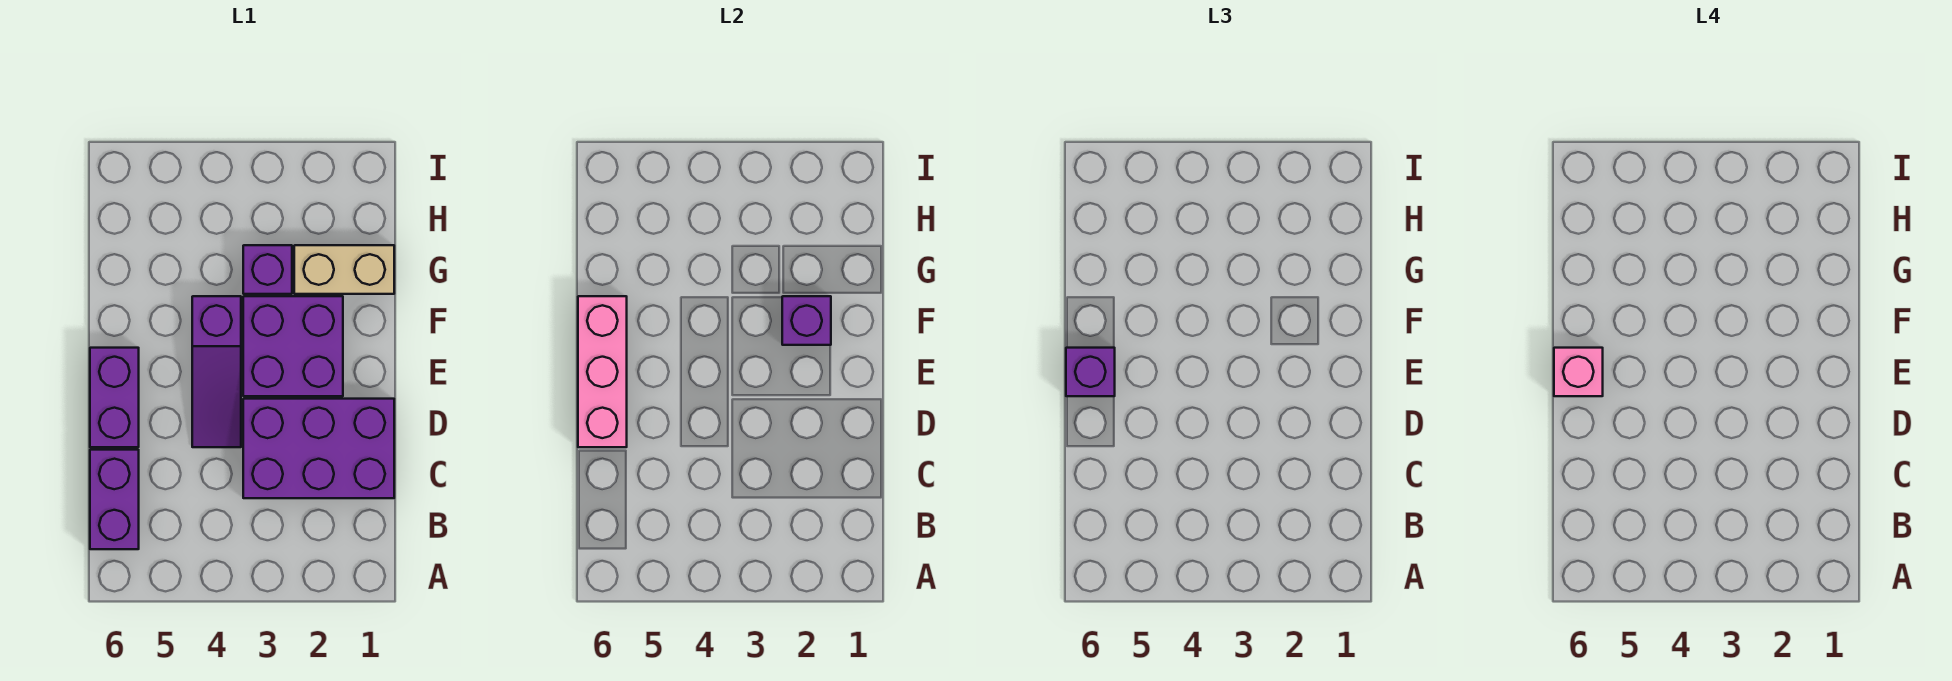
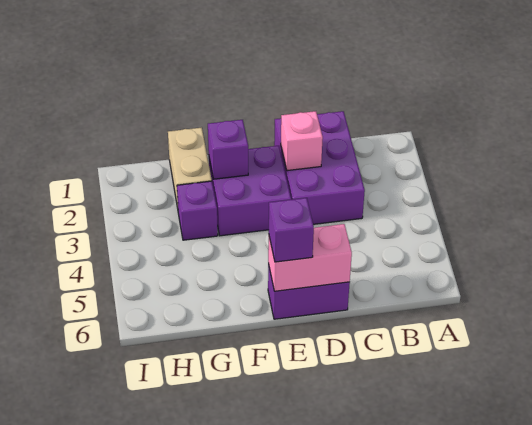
purple brick B6:C6 level 1 -> none
purple slope D4:F4 level 1 top F -> none
pink brick D6:F6 level 2 -> pink brick D6:E6 level 2
pink brick E6 level 4 -> pink brick D2 level 2

